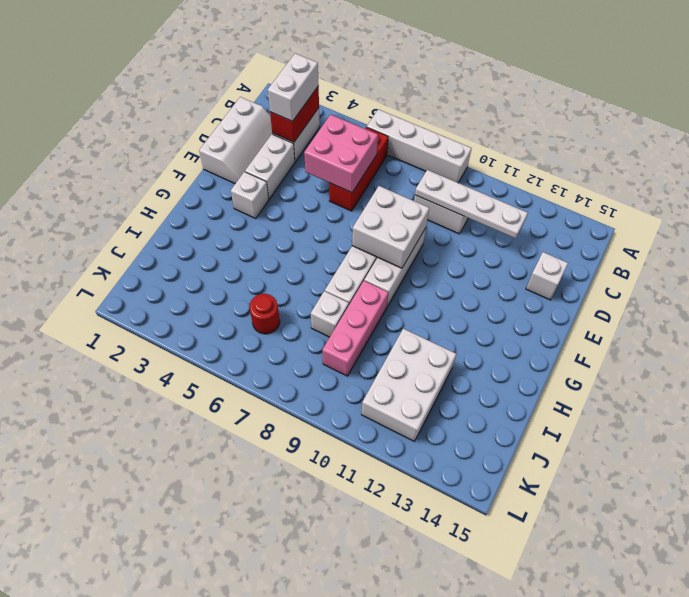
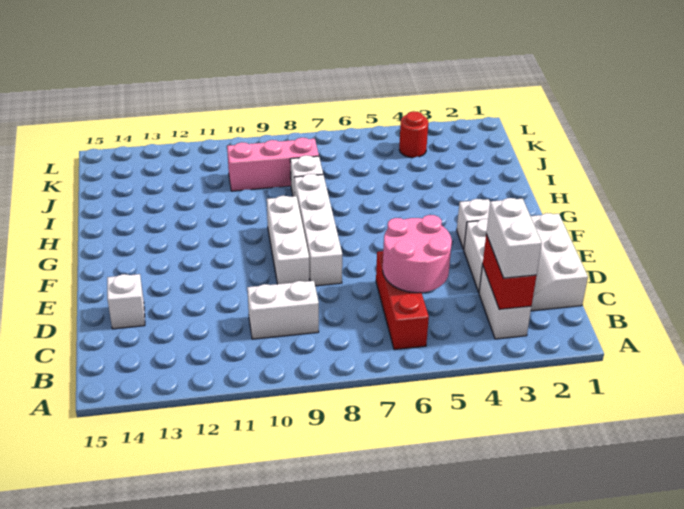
white brick A6:A9 level 1 -> none
pink brick C5:D6 level 2 -> pink round brick C5:D6 level 2
white plate C9:C12 level 2 -> none
white brick E8:F9 level 2 -> none
pink brick H9:J9 level 1 -> pink brick J8:J10 level 1
white brick I11:K12 level 1 -> none
red round brick J6 level 1 -> red round brick K4 level 1

